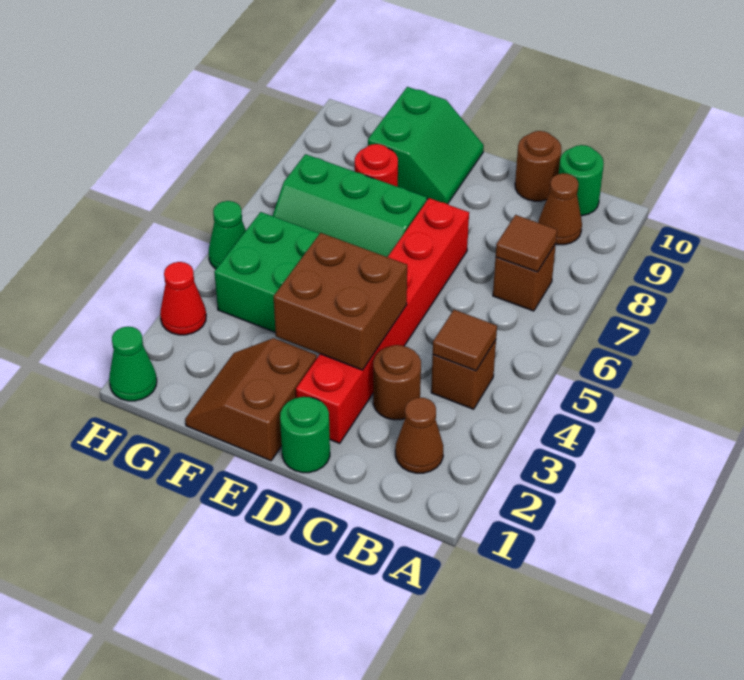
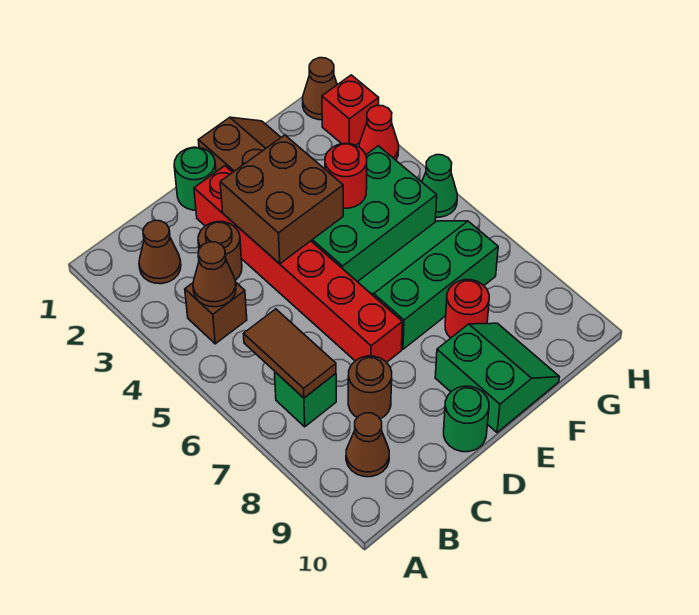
brown tile B4 level 2 -> brown cone B4 level 2
brown brick B7 level 1 -> green brick B7 level 1
brown tile B7 level 2 -> brown tile B6:B7 level 2
green round brick B10 level 1 -> green round brick D10 level 1
brown round brick C10 level 1 -> brown round brick C8 level 1
green slope E9:F10 level 1 top F -> green slope E9:F10 level 1 top E
none -> red round brick F4 level 2
green cone H1 level 1 -> brown cone H1 level 1
none -> red brick H2 level 1

